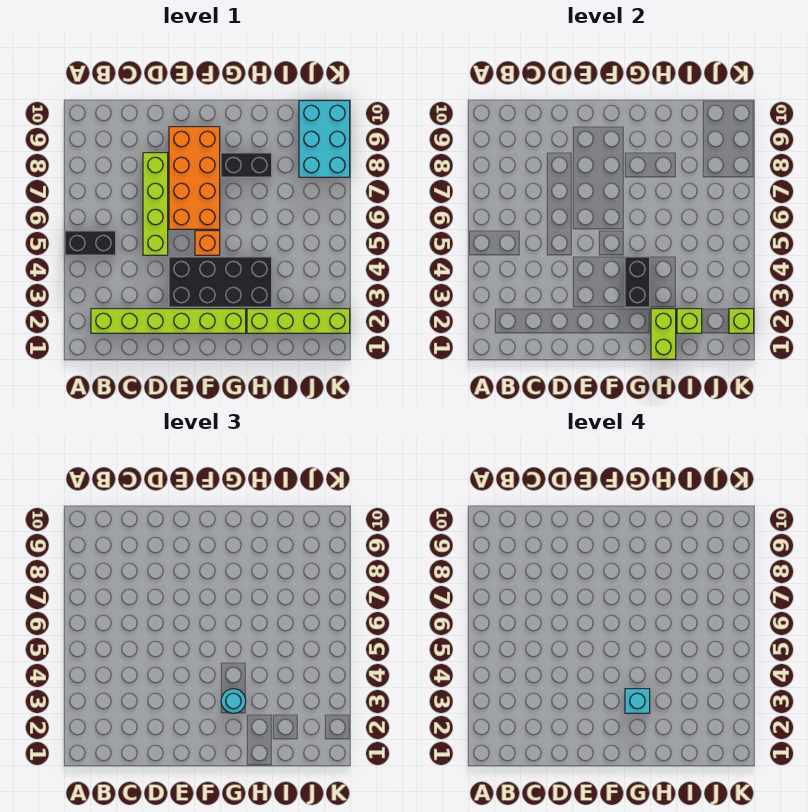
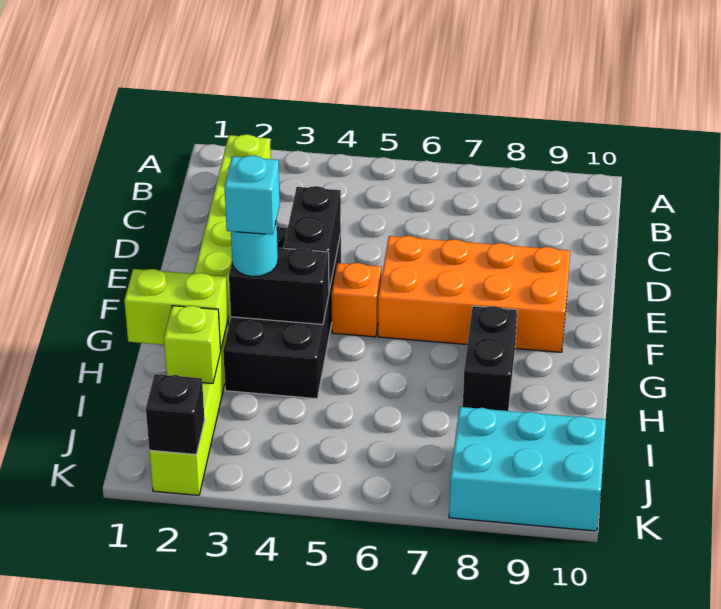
black brick A5:B5 level 1 -> black brick E4:F4 level 2
lime brick D5:D8 level 1 -> none
lime brick K2 level 2 -> black brick K2 level 2

